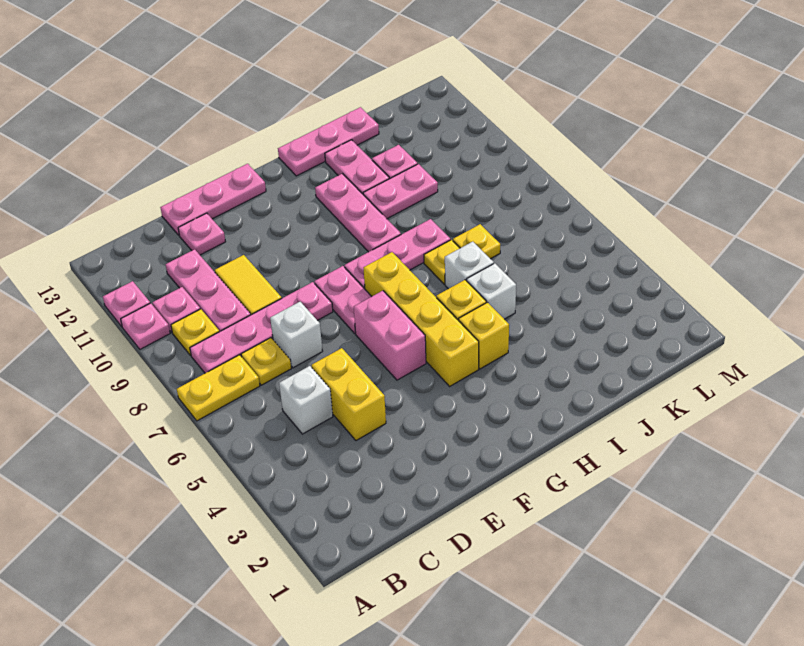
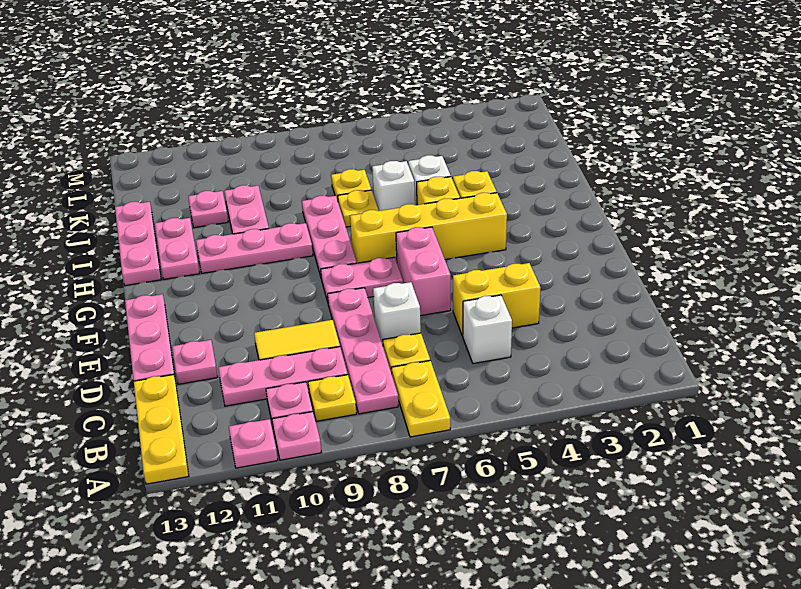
none -> yellow plate A13:C13 level 1
pink brick F5:F6 level 1 -> pink brick E6:F6 level 1
pink plate I11:I12 level 1 -> pink plate H12:I12 level 1

